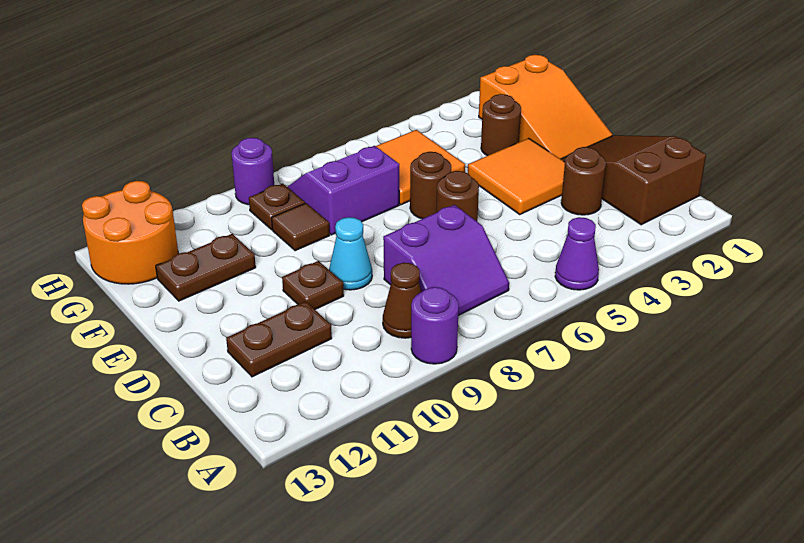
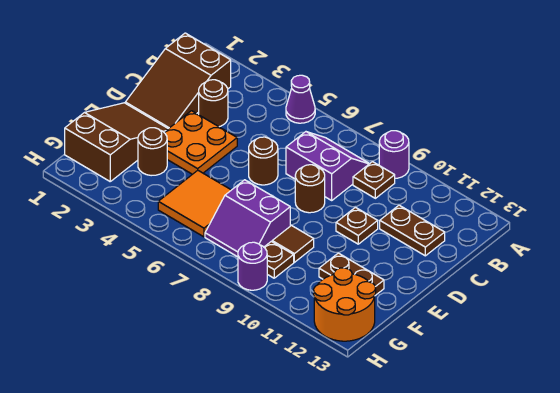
brown cone B9 level 1 -> brown plate B9 level 1
orange tile D3:E4 level 1 -> orange plate D3:E4 level 1
cyan cone D9 level 1 -> none
orange slope E1:G2 level 1 top G -> brown slope E1:G2 level 1 top G
brown round brick E6 level 1 -> brown round brick D8 level 1

